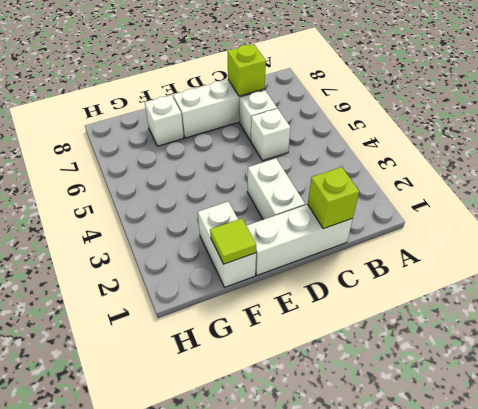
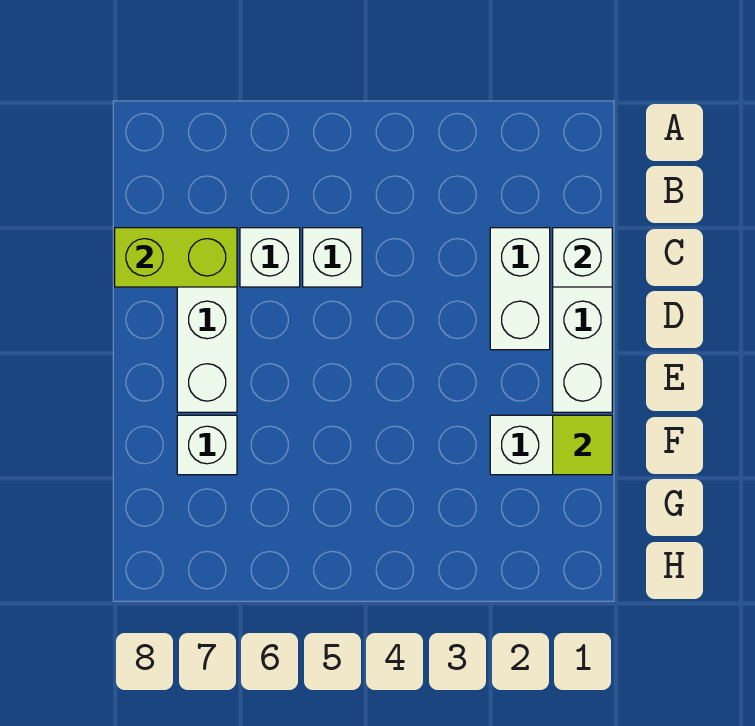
lime brick C1 level 2 -> white brick C1 level 2
lime brick C7 level 2 -> lime brick C7:C8 level 2
white brick D2:D3 level 1 -> white brick C2:D2 level 1

